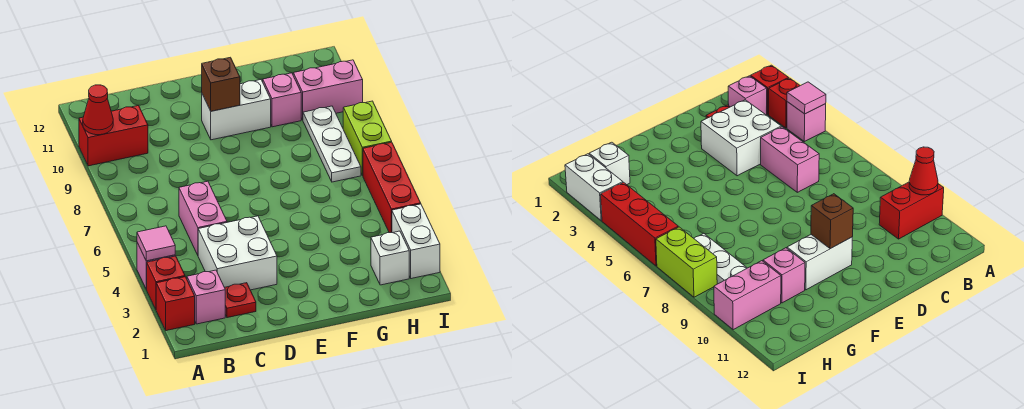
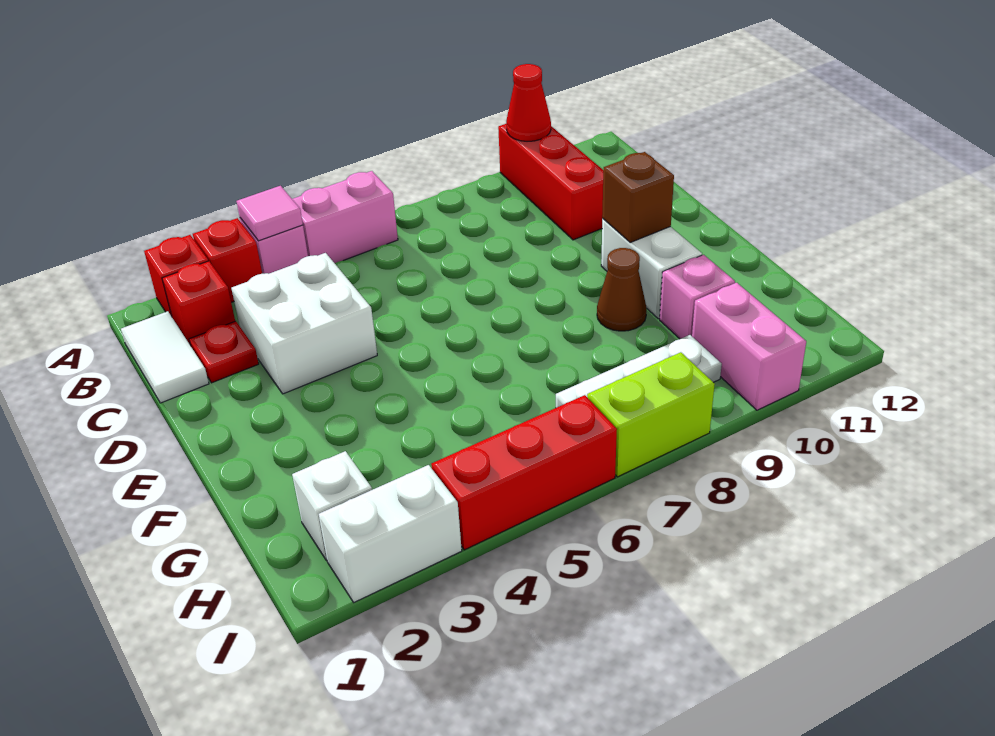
red brick A10:B10 level 1 -> red brick A10:C10 level 1
none -> white tile B1:C1 level 1
pink brick B2 level 1 -> red brick B2 level 1
pink brick C5:C6 level 1 -> pink brick A5:A6 level 1
none -> brown cone F9 level 1

